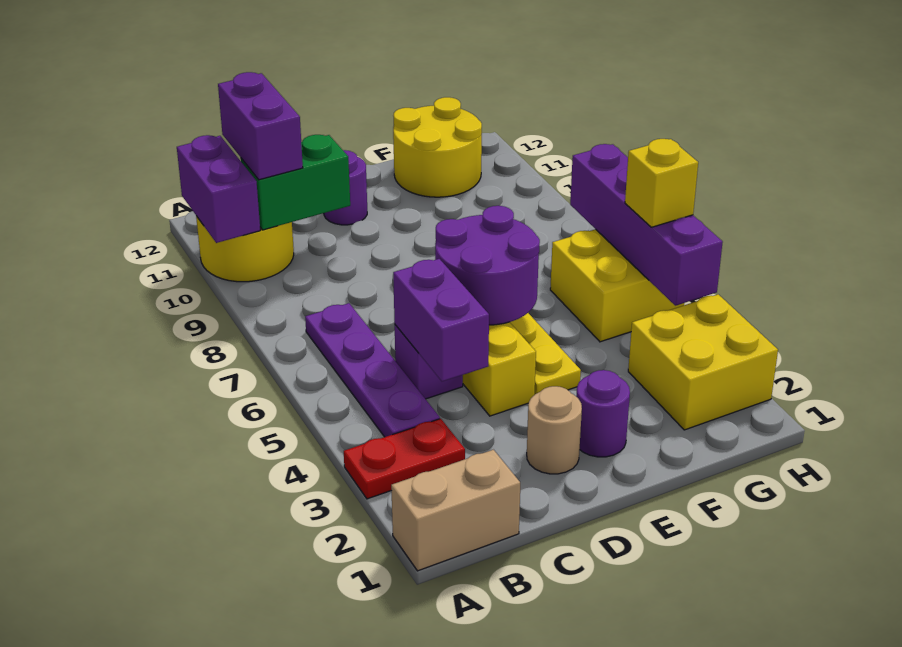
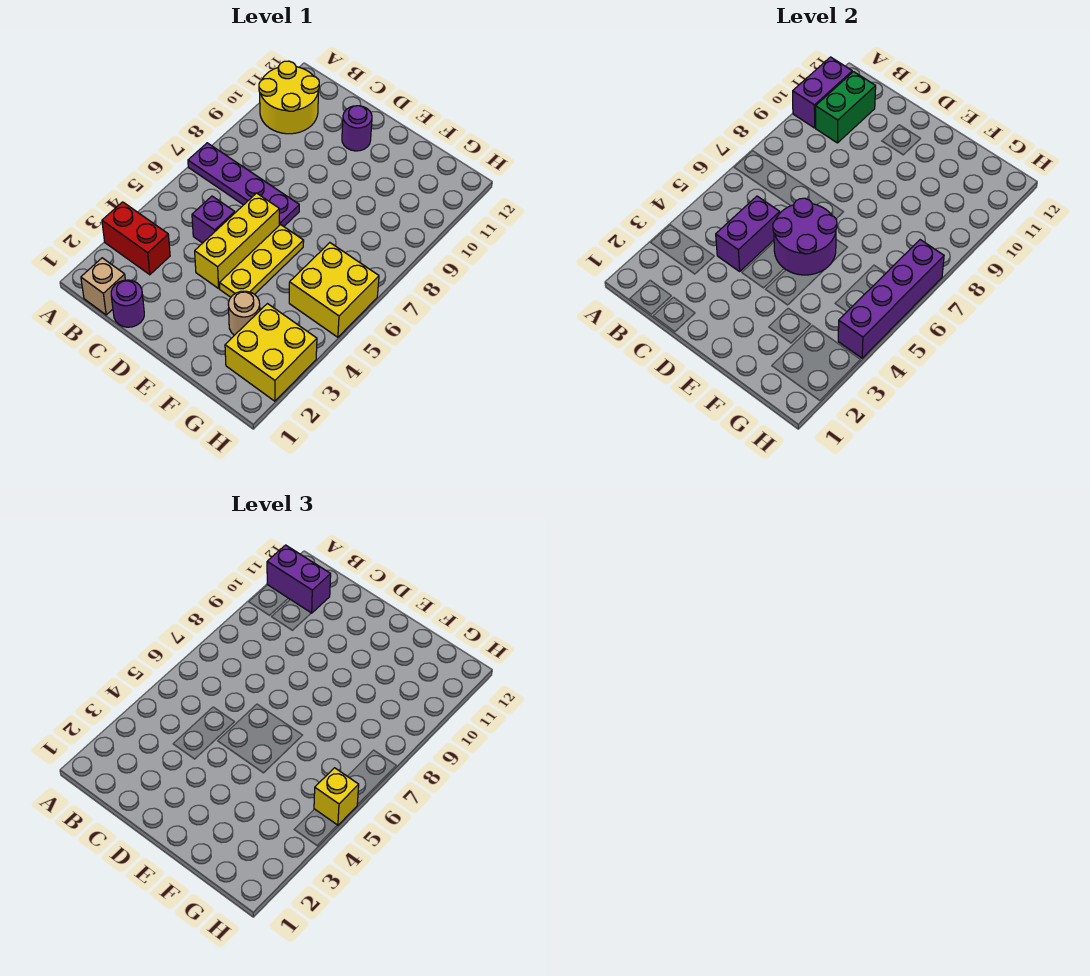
tan brick A1:B1 level 1 -> tan brick B1 level 1
red plate A3:B3 level 1 -> red brick A3:B3 level 1
purple plate B4:B7 level 1 -> purple plate A7:D7 level 1
green brick B10:C10 level 2 -> green brick B10:B11 level 2
purple brick B10:B11 level 3 -> purple brick A11:B11 level 3
tan round brick D2 level 1 -> tan round brick F3 level 1
purple round brick E2 level 1 -> purple round brick C1 level 1
yellow round brick F11:G12 level 1 -> none

